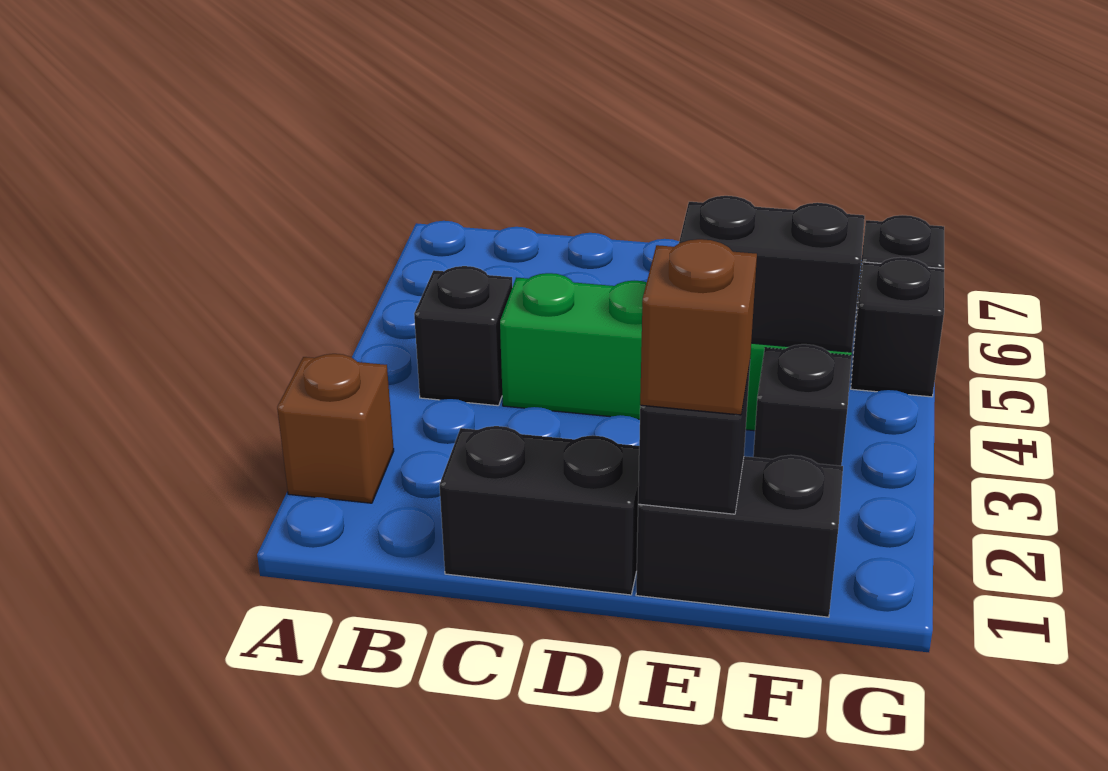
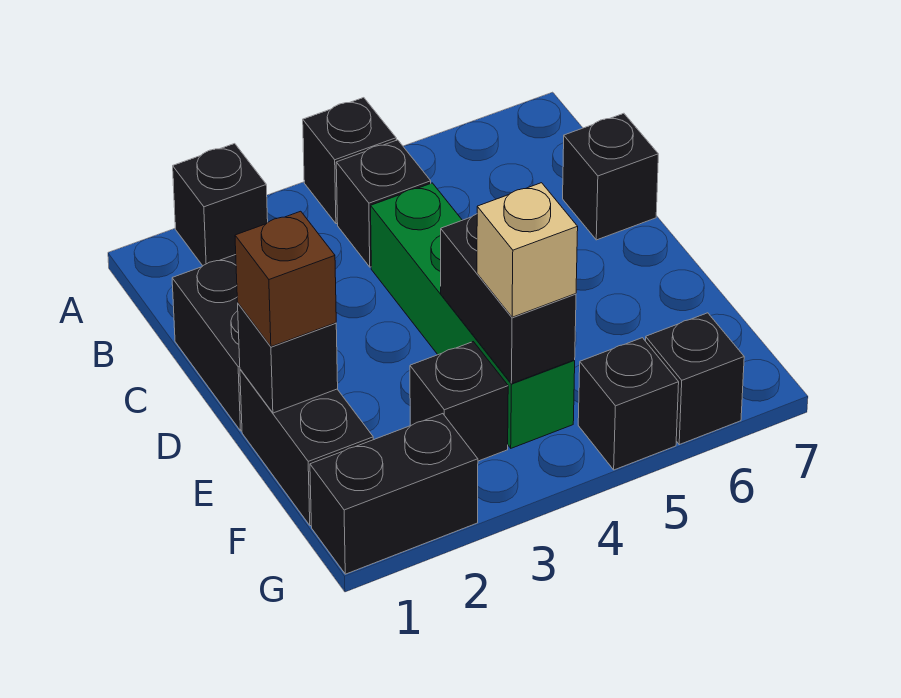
brown brick A2 level 1 -> black brick A2 level 1
none -> black brick A4 level 1
none -> black brick C7 level 1
none -> tan brick F4 level 3
none -> black brick G1:G2 level 1

